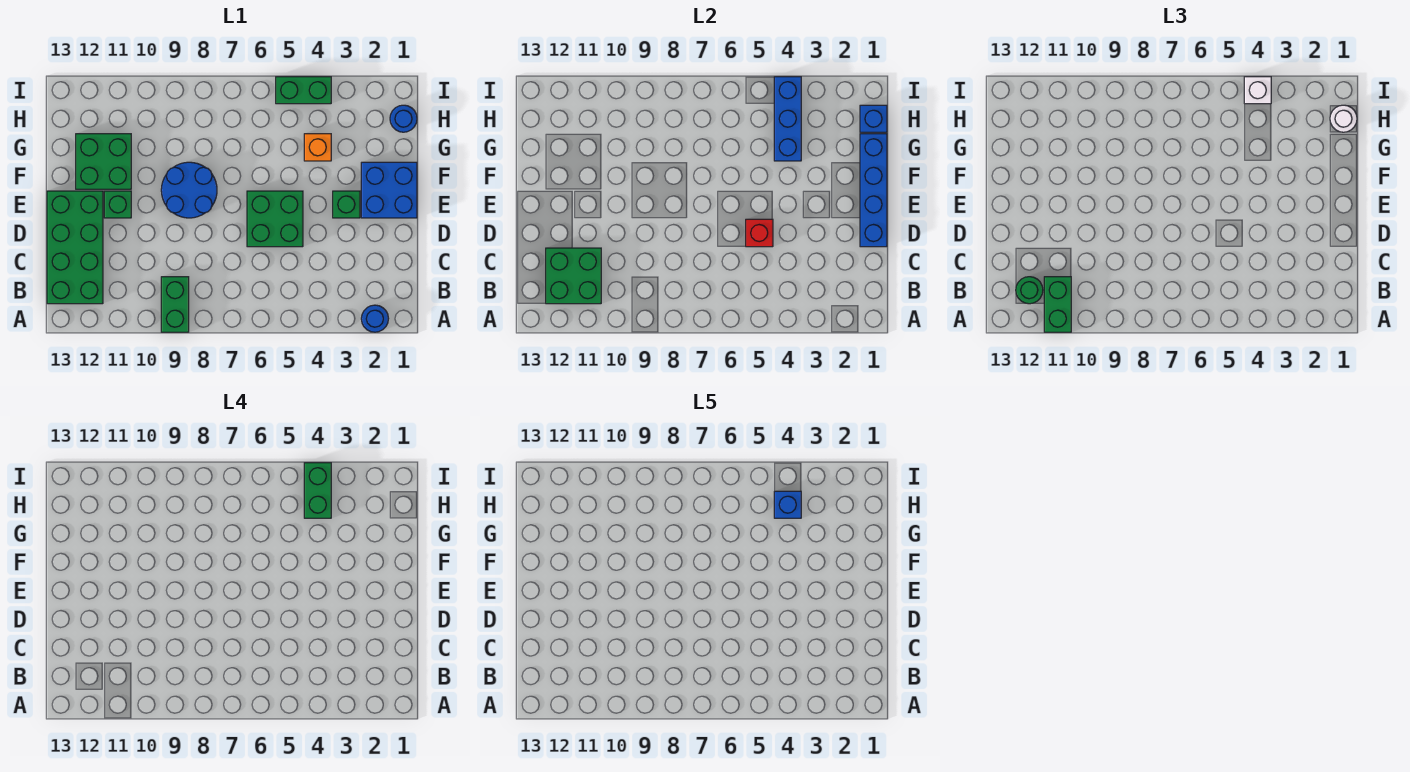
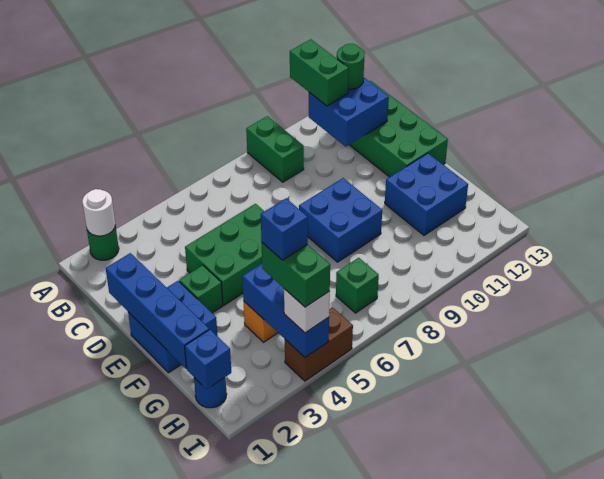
blue round brick A2 level 1 -> green round brick A2 level 1
green brick B11:C12 level 2 -> blue brick B11:C12 level 2
green brick D5:E6 level 1 -> green brick D4:E6 level 1
red brick D5 level 2 -> none
blue round brick E8:F9 level 1 -> blue brick E8:F9 level 1
green brick E11 level 1 -> green brick H7 level 1
green brick F11:G12 level 1 -> blue brick F11:G12 level 1
white round brick H1 level 3 -> white round brick A2 level 2
green brick I4:I5 level 1 -> brown brick I4:I5 level 1

